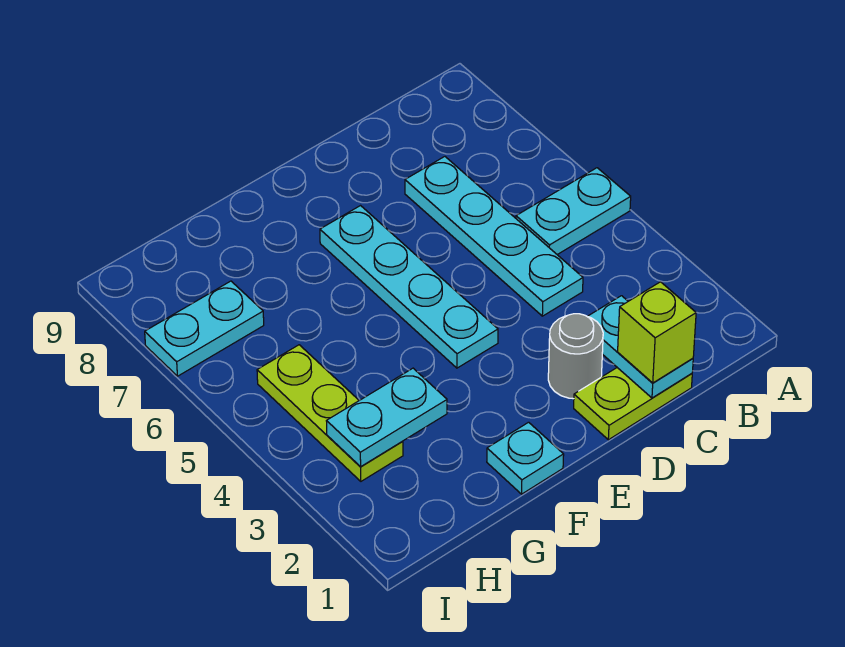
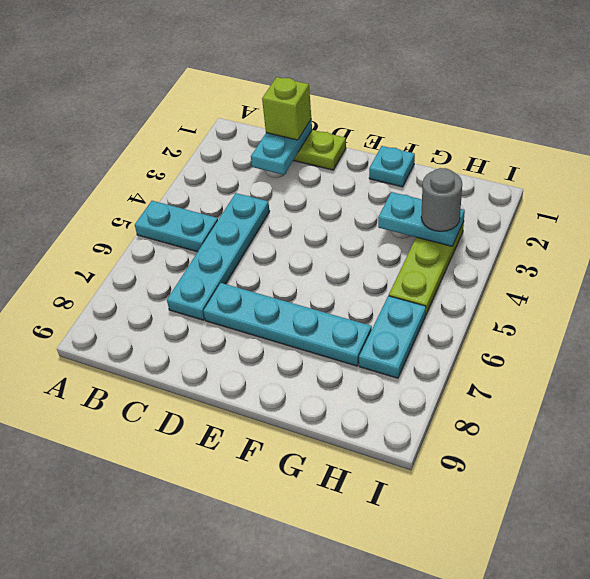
grey round brick D2 level 1 -> grey round brick H3 level 3
cyan plate E4:E7 level 1 -> cyan plate D7:G7 level 1
cyan plate H7:I7 level 1 -> cyan plate H6:H7 level 1

